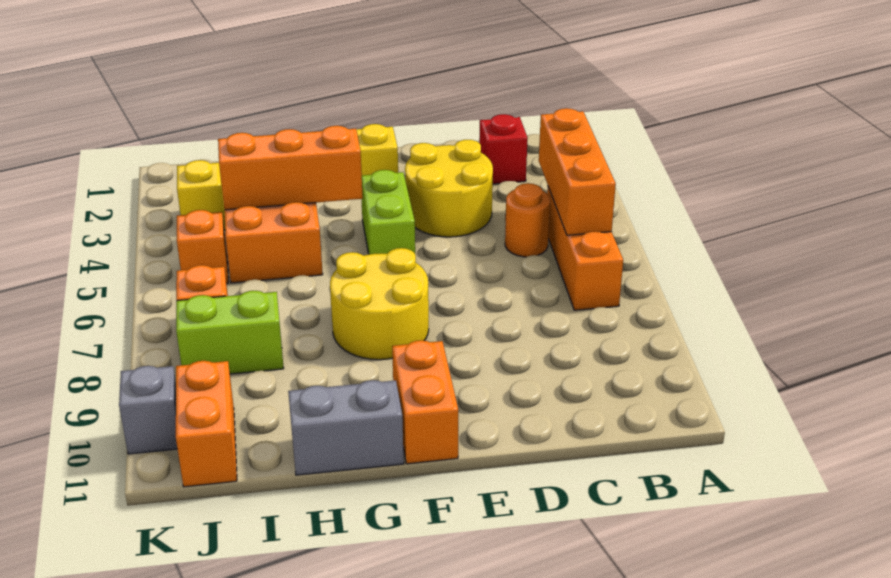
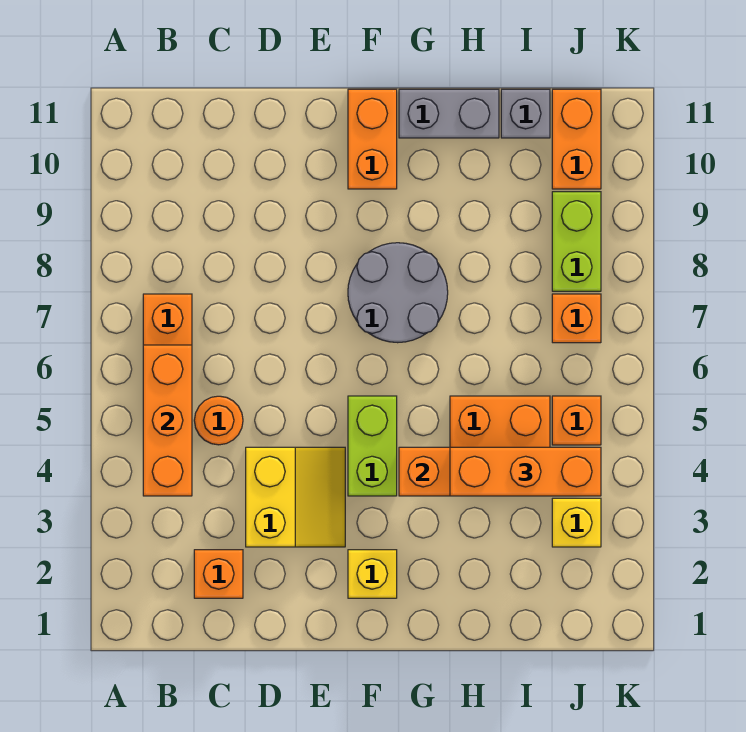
red brick C2 level 1 -> orange brick C2 level 1
yellow round brick D3:E4 level 1 -> yellow slope D3:E4 level 1 top D
yellow round brick F7:G8 level 1 -> grey round brick F7:G8 level 1
none -> orange brick H4:J4 level 3
lime brick I8:J8 level 1 -> lime brick J8:J9 level 1
grey brick K10 level 1 -> grey brick I11 level 1

